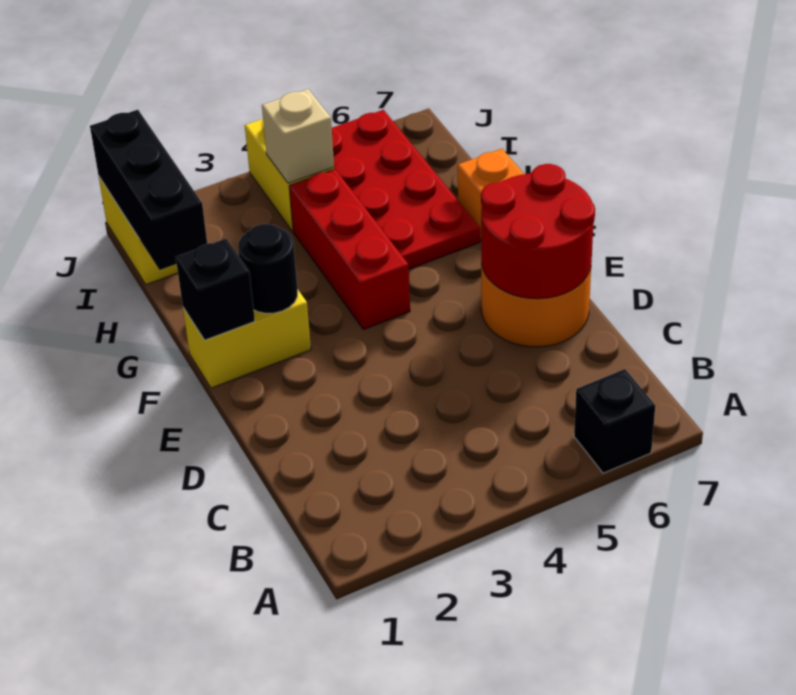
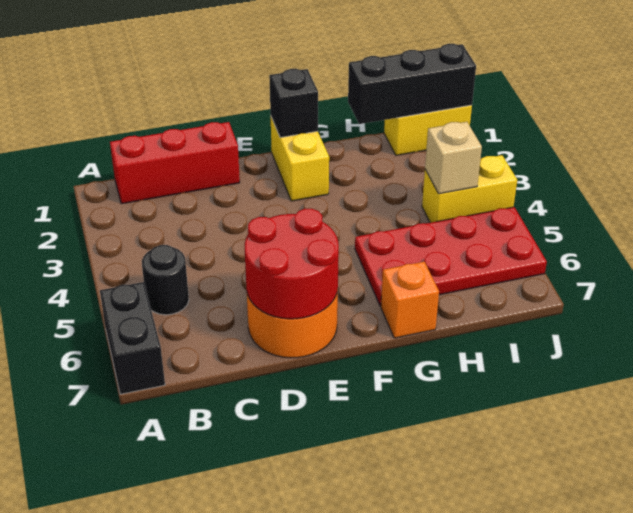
black brick A6 level 1 -> black brick A6:A7 level 1
black round brick F2 level 2 -> black round brick B5 level 1
red brick F4:H4 level 1 -> red brick B1:D1 level 1

